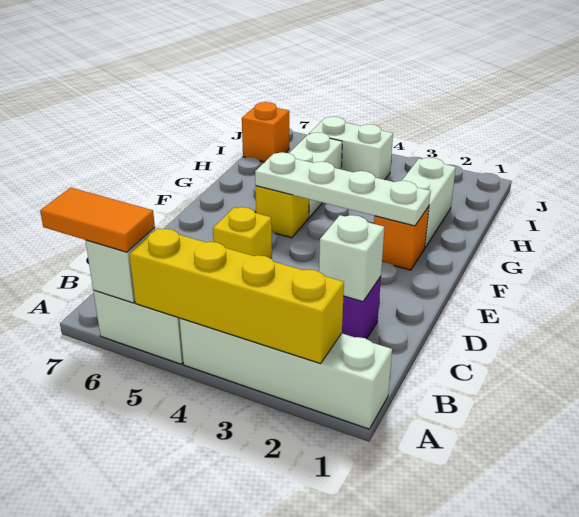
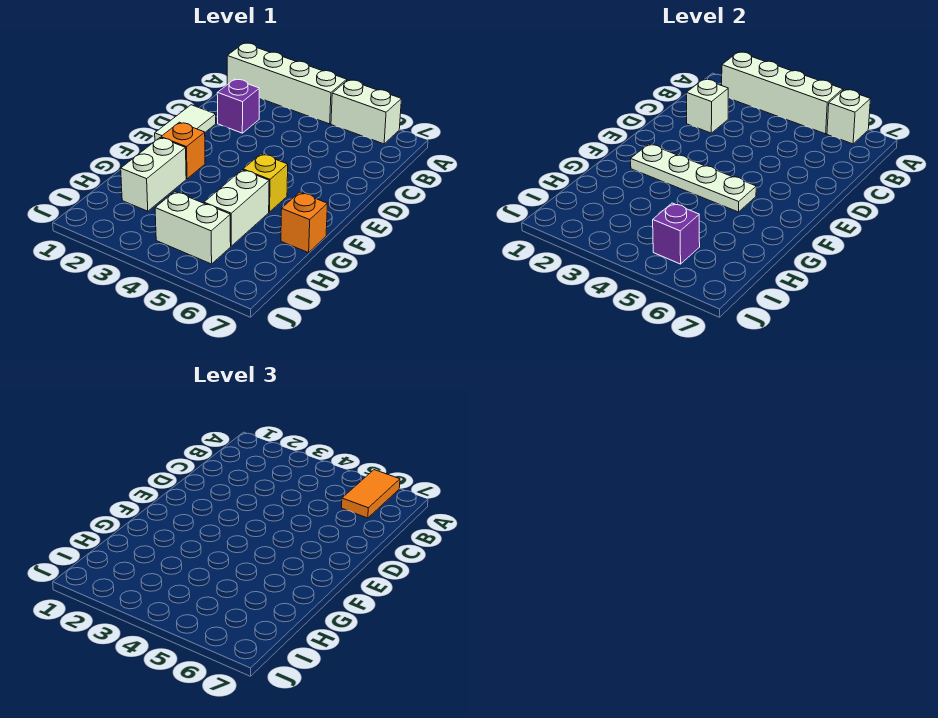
yellow brick A2:A5 level 2 -> white brick A2:A5 level 2
orange tile A6:A7 level 3 -> orange tile A6:B6 level 3
none -> white tile D1:E1 level 1
yellow brick D5 level 1 -> none
none -> purple brick I5 level 2
orange brick I7 level 1 -> orange brick G7 level 1

